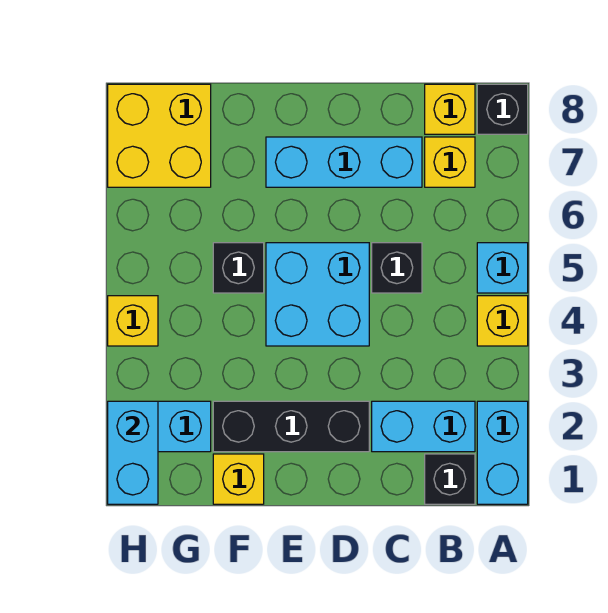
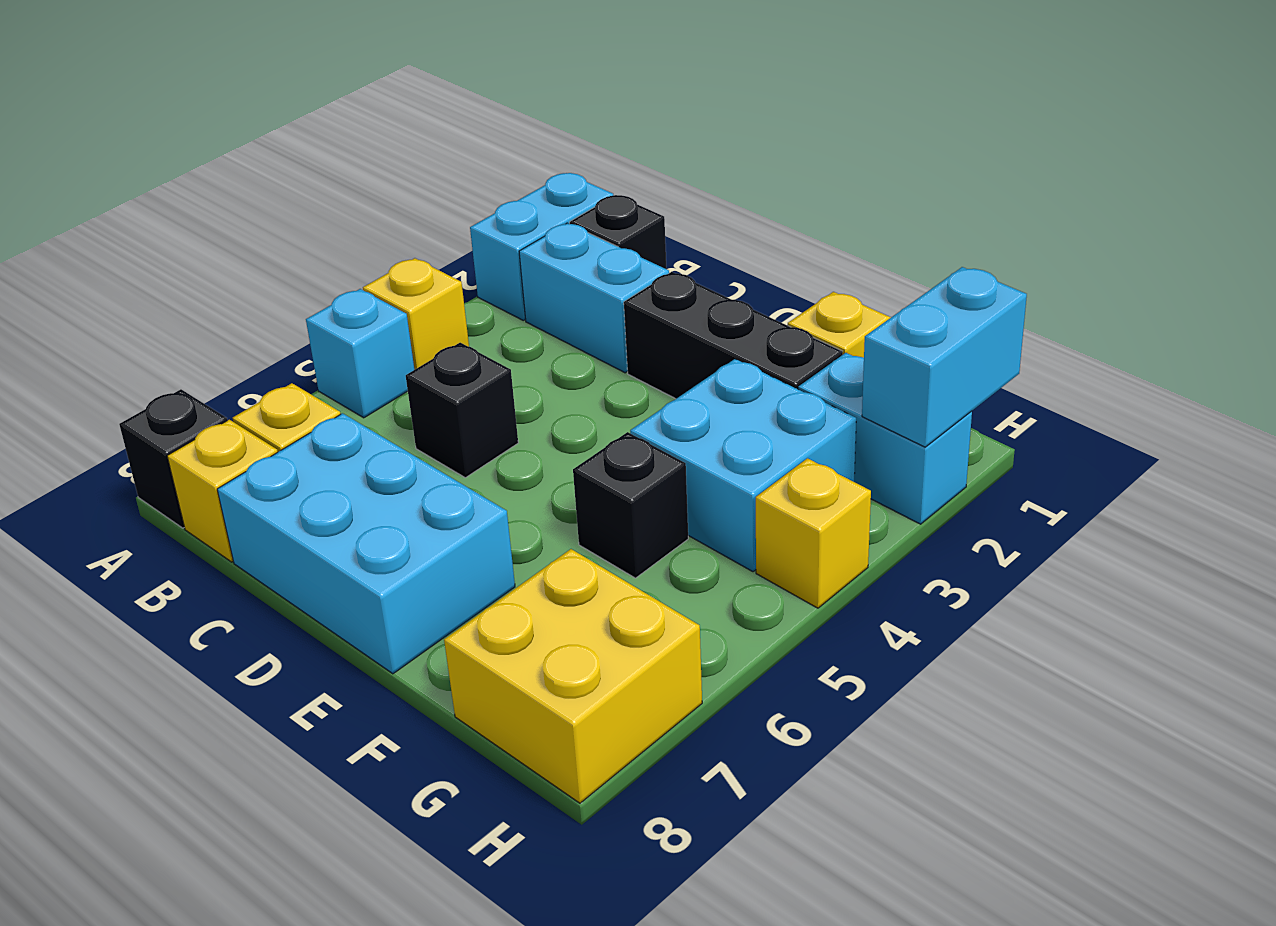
cyan brick C7:E7 level 1 -> cyan brick C7:E8 level 1
cyan brick D4:E5 level 1 -> cyan brick F3:G4 level 1

